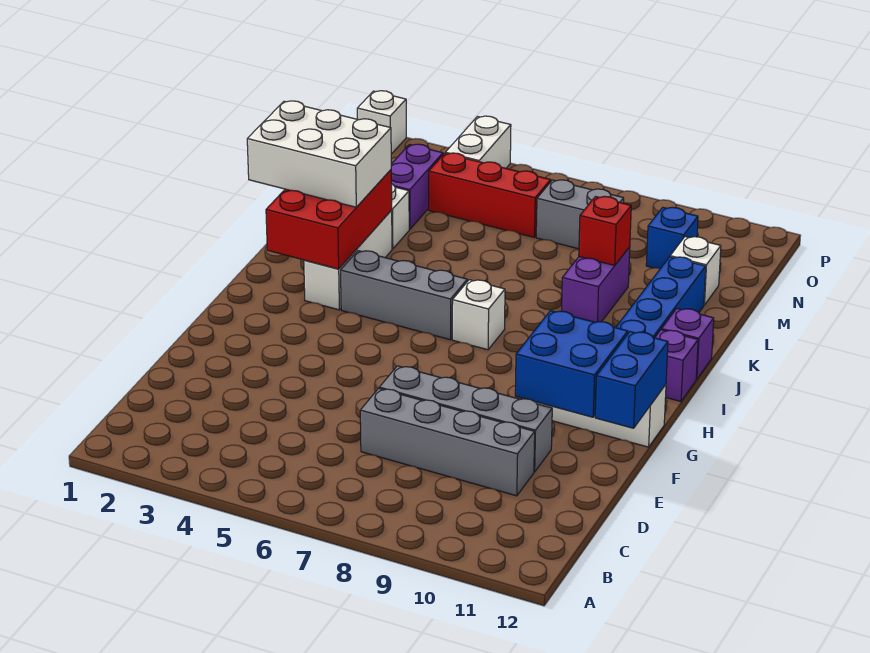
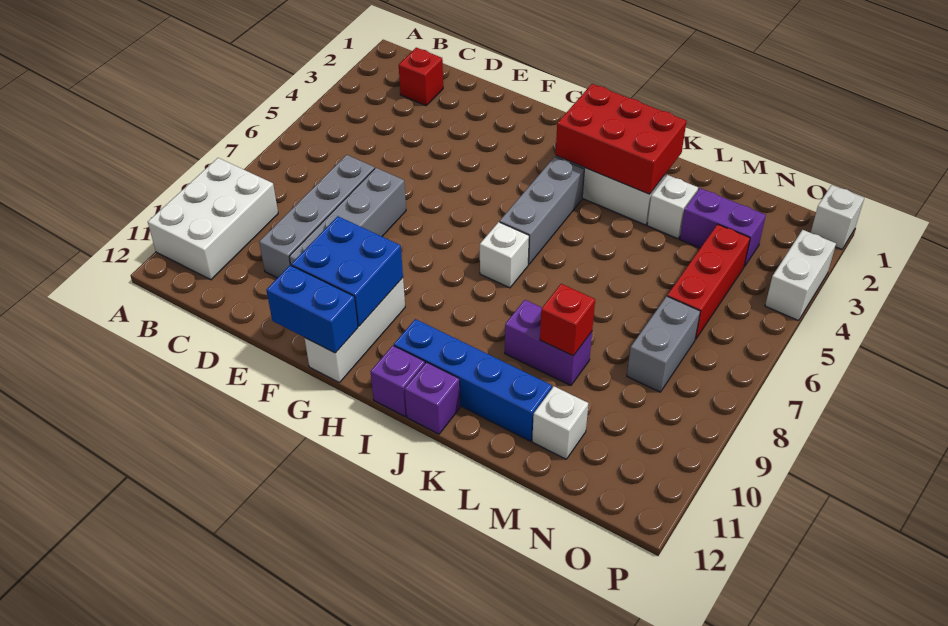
none -> red brick C2 level 1
white brick J1:K3 level 3 -> white brick A9:B11 level 1
blue brick N10 level 1 -> none
white brick O4:P4 level 1 -> white brick P3:P4 level 1

